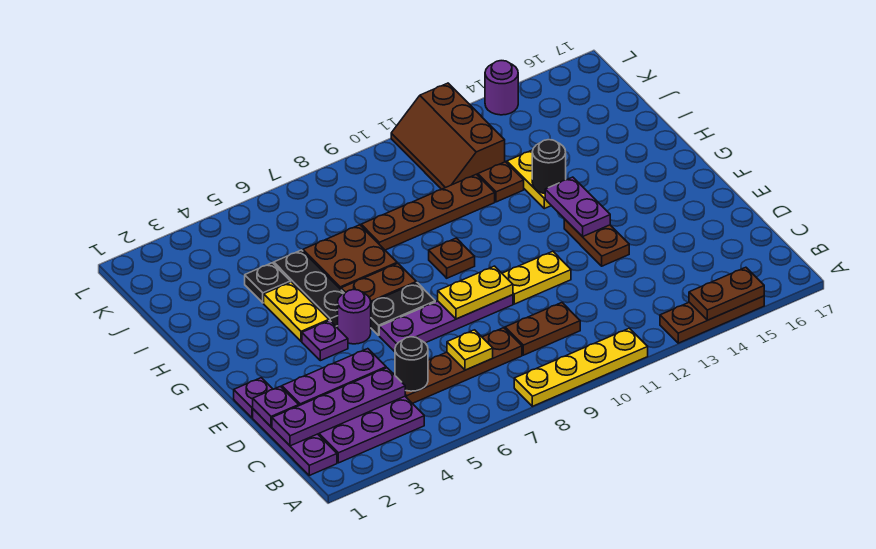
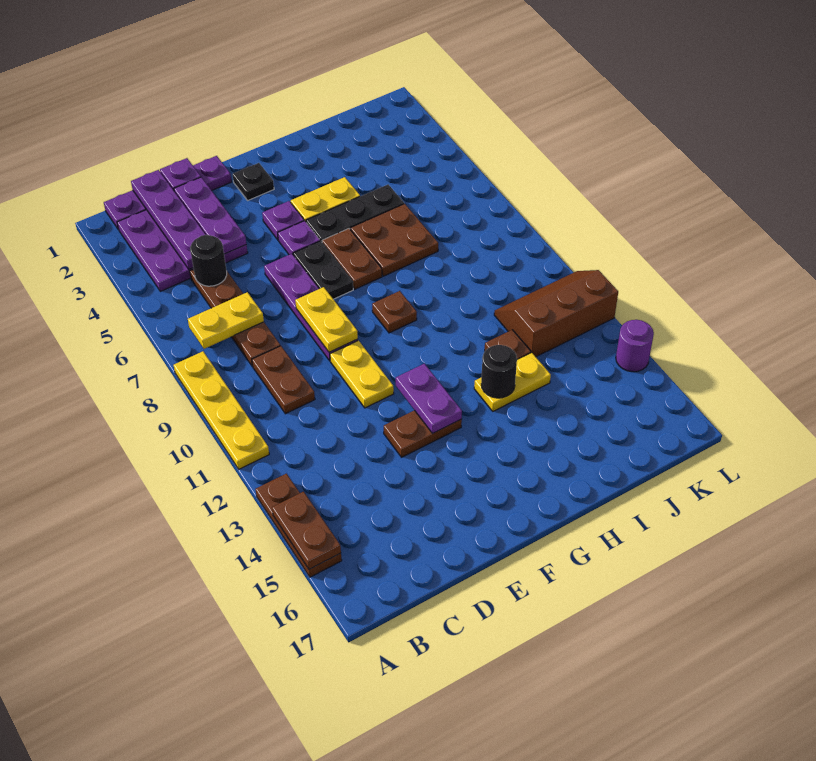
yellow plate C7 level 2 -> yellow plate B7:C7 level 2
purple round brick F5 level 1 -> purple plate F5 level 1
purple plate F13:G13 level 2 -> purple plate F12:F13 level 2
black plate I4 level 1 -> black plate F2 level 1
brown plate I8:I11 level 1 -> none

